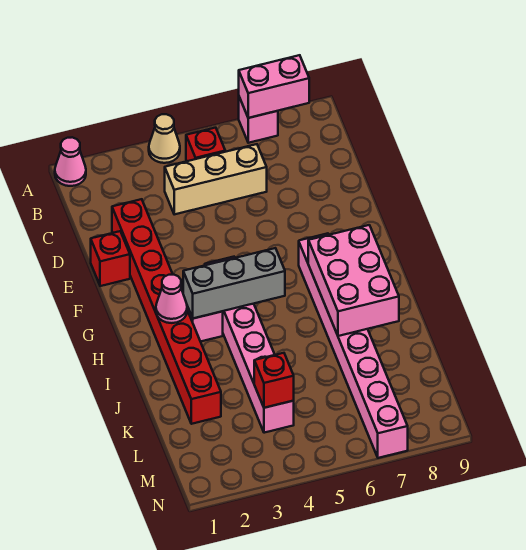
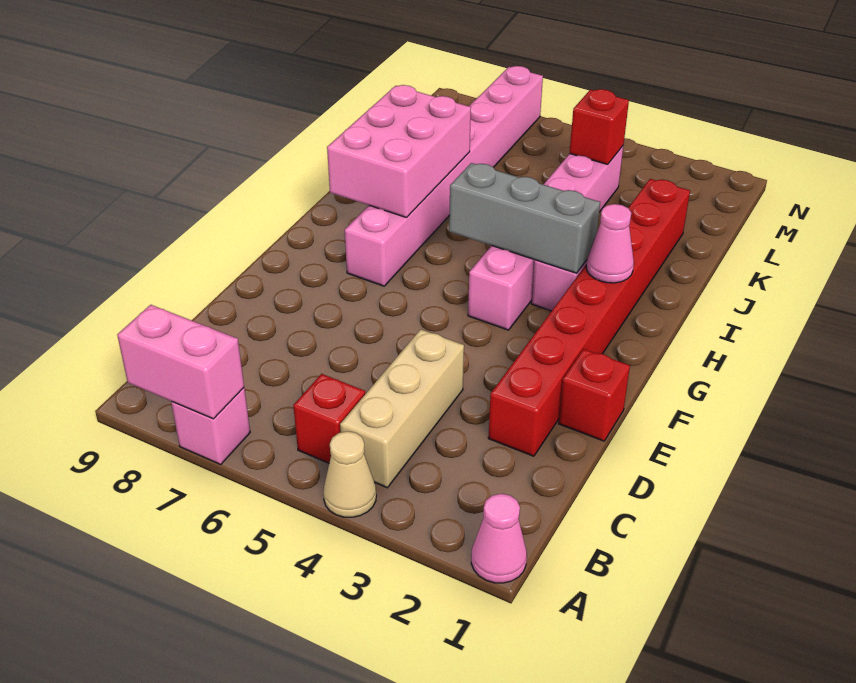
tan brick C4:C6 level 1 -> tan brick B4:D4 level 1

